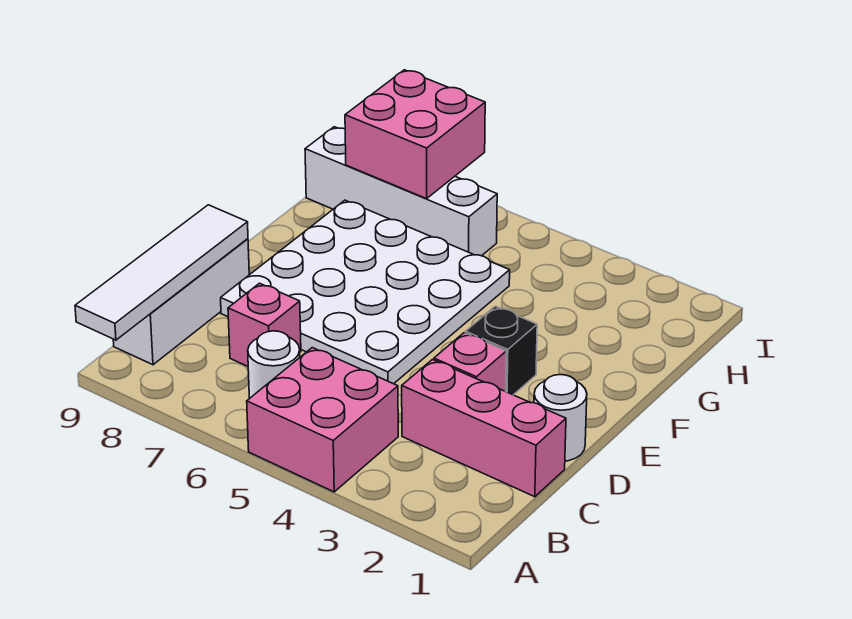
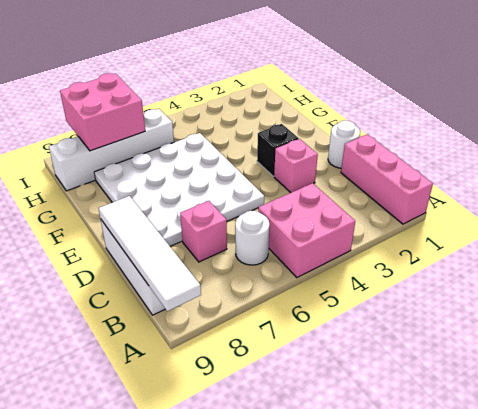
pink brick C1:C3 level 1 -> pink brick A1:C1 level 1

